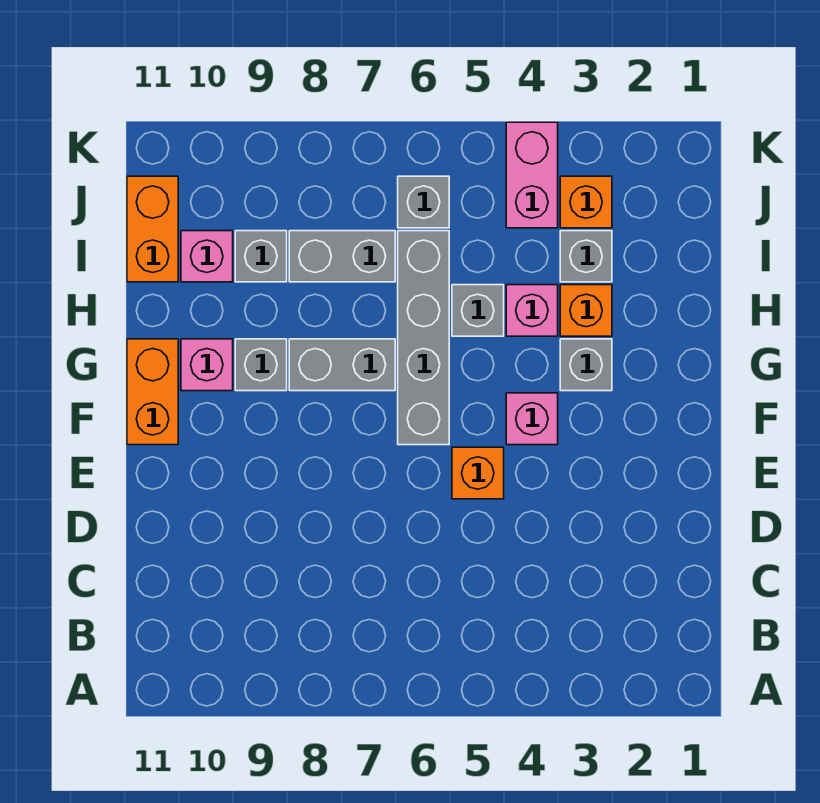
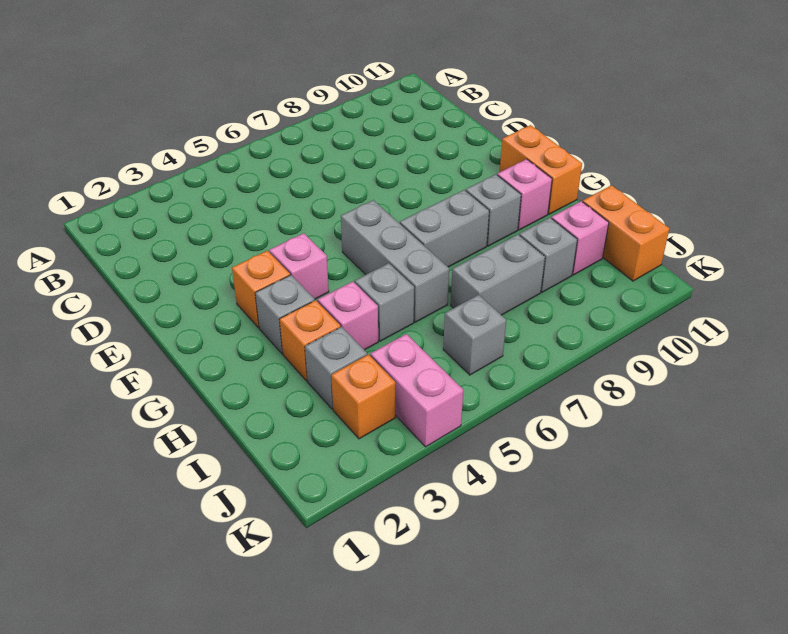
orange brick E5 level 1 -> orange brick F3 level 1
grey brick F6:I6 level 1 -> grey brick F6:H6 level 1

